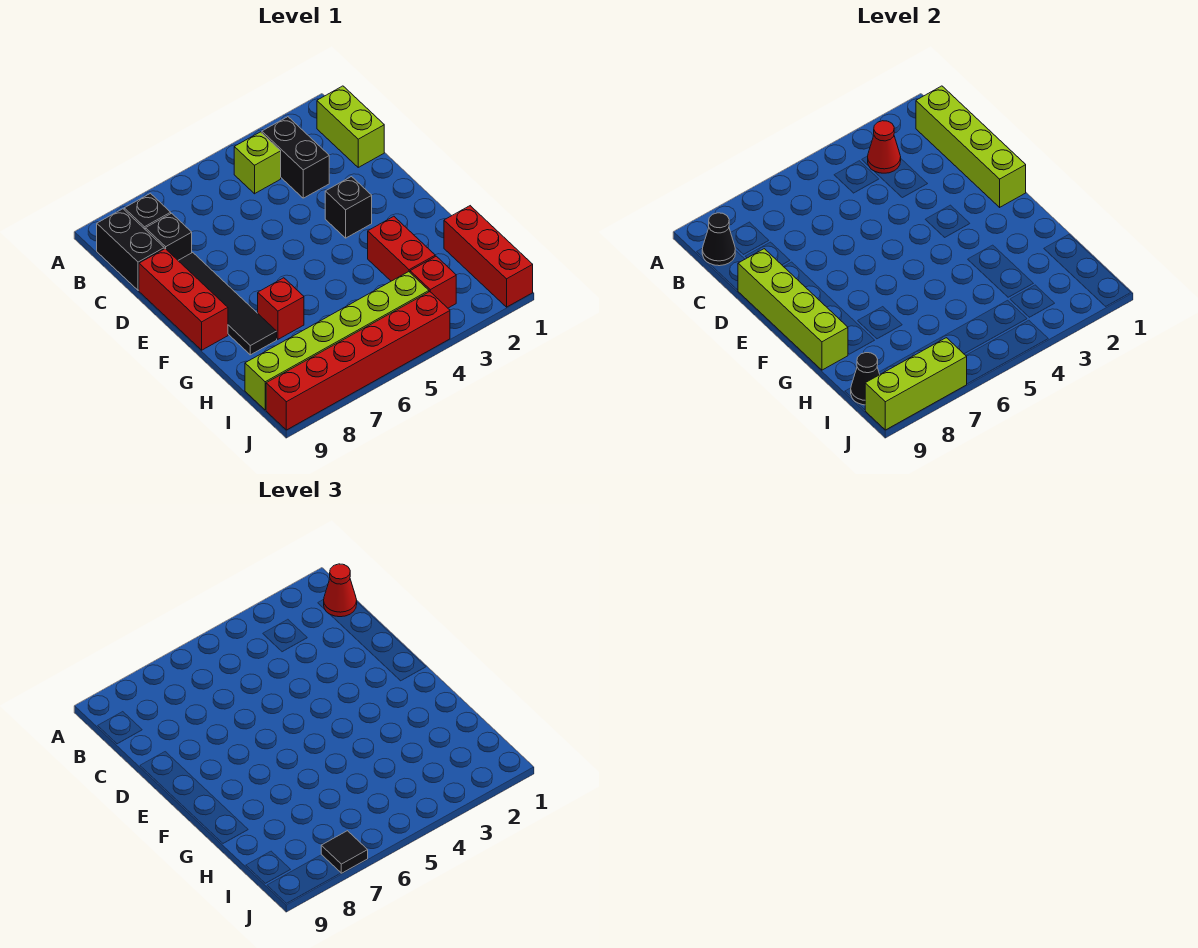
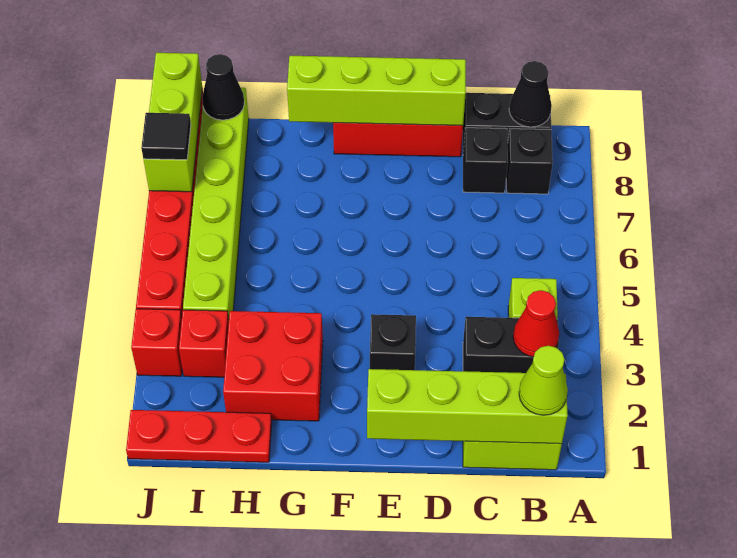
red cone B1 level 3 -> lime cone B1 level 3
black tile D8:G8 level 1 -> none
red brick G3:H3 level 1 -> red brick G2:H3 level 1
red brick G7 level 1 -> red brick J3 level 1
red brick H1:J1 level 1 -> red plate H1:J1 level 1

